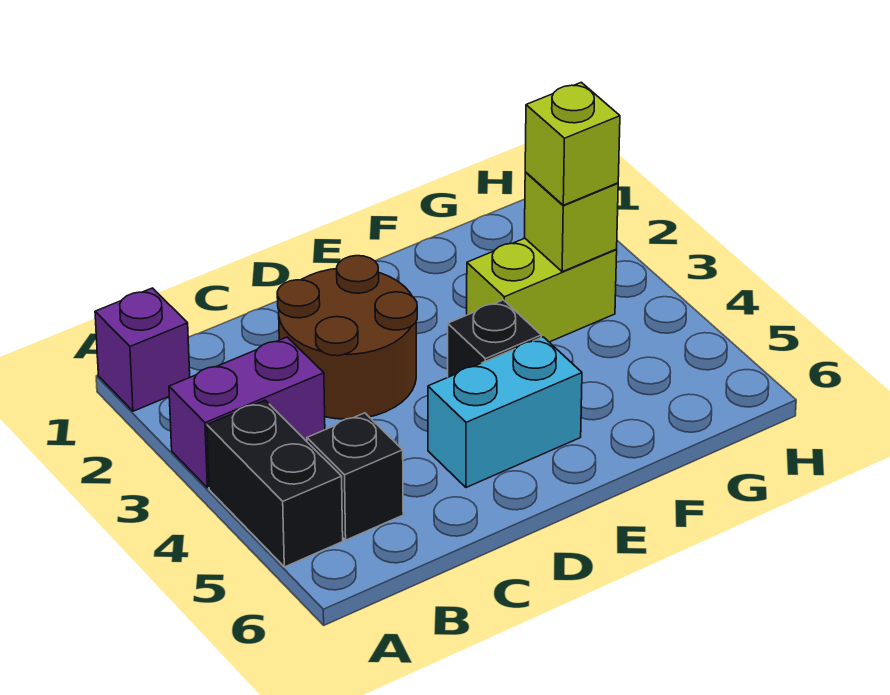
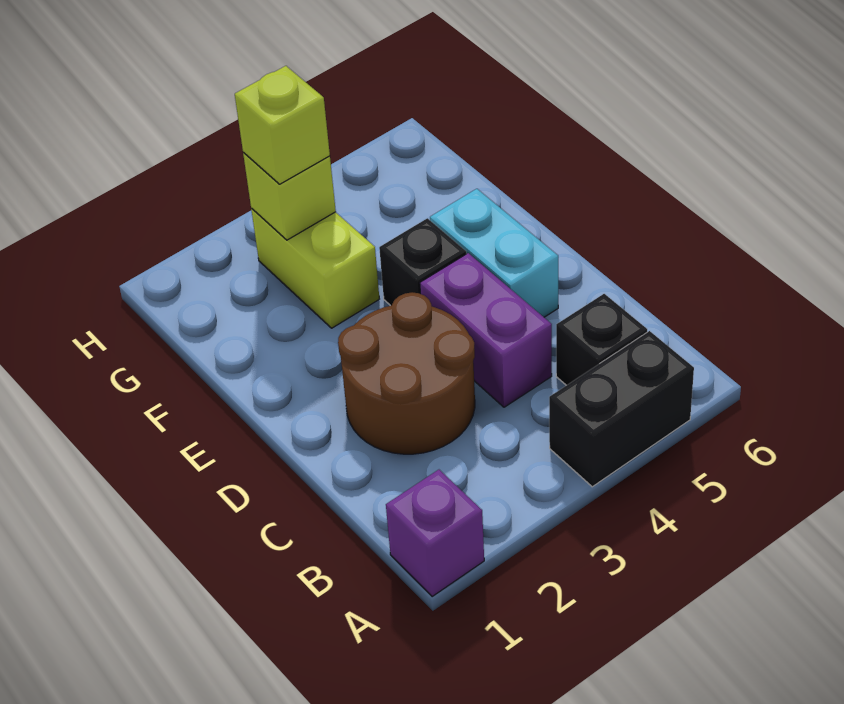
purple brick A3:B3 level 1 -> purple brick C4:D4 level 1

